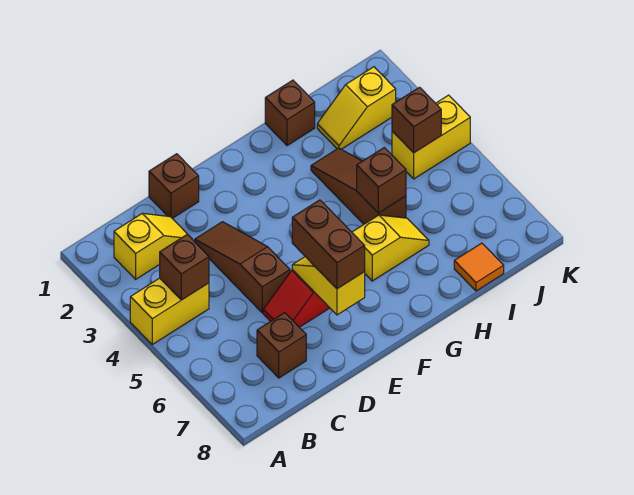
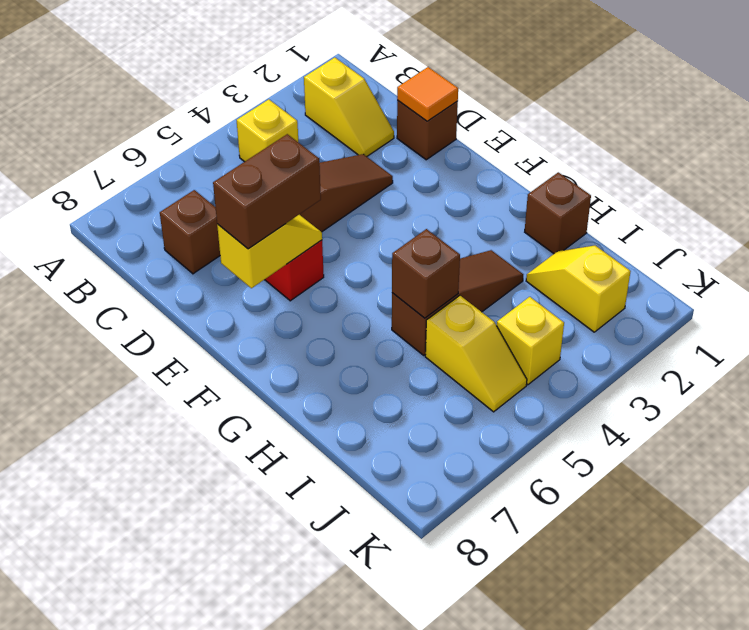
yellow brick A4:B4 level 1 -> yellow brick B4 level 1
brown brick B4 level 2 -> none
yellow slope G6:H6 level 1 top G -> yellow slope I5:J5 level 1 top I
orange tile I8 level 1 -> orange tile D1 level 2
yellow brick J4:K4 level 1 -> yellow brick J4 level 1
brown brick J4 level 2 -> none

